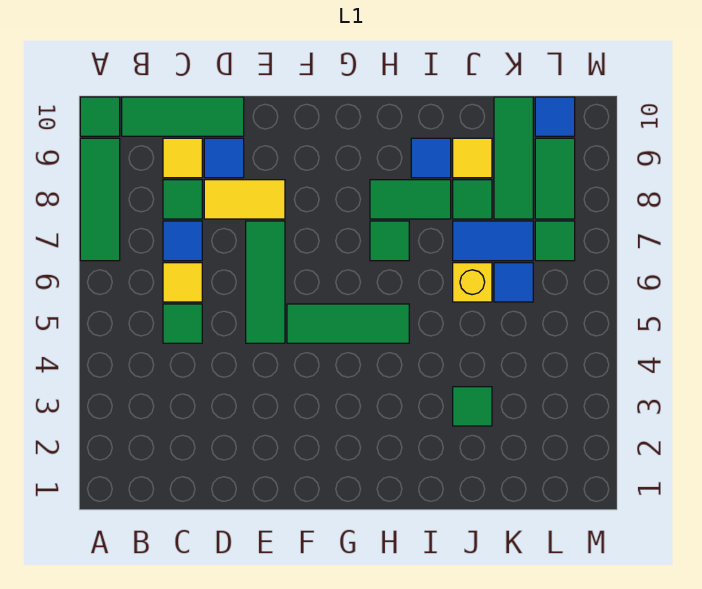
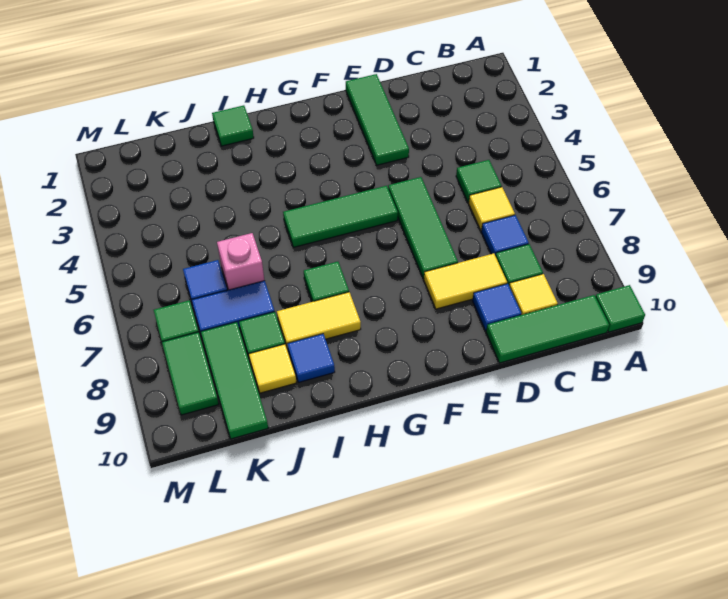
green tile A7:A9 level 1 -> green tile E1:E3 level 1
green tile H8:I8 level 1 -> yellow tile H8:I8 level 1
green tile J3 level 1 -> green tile I1 level 1
yellow brick J6 level 1 -> pink brick J6 level 1
blue tile L10 level 1 -> none

